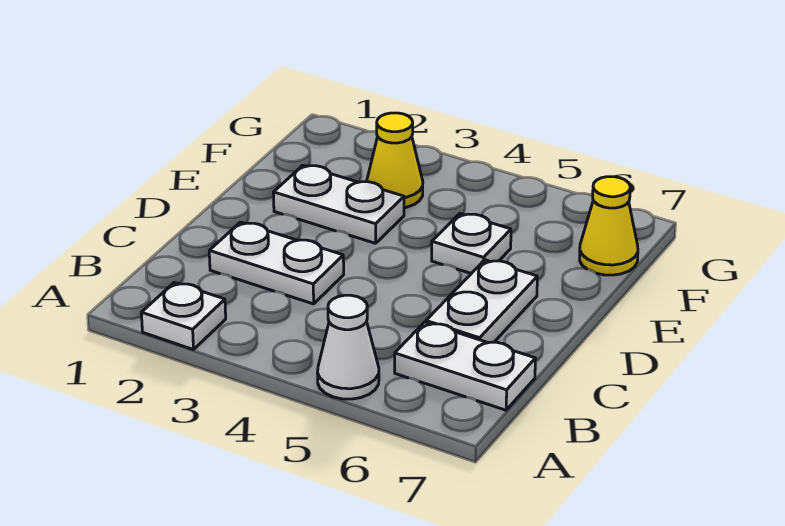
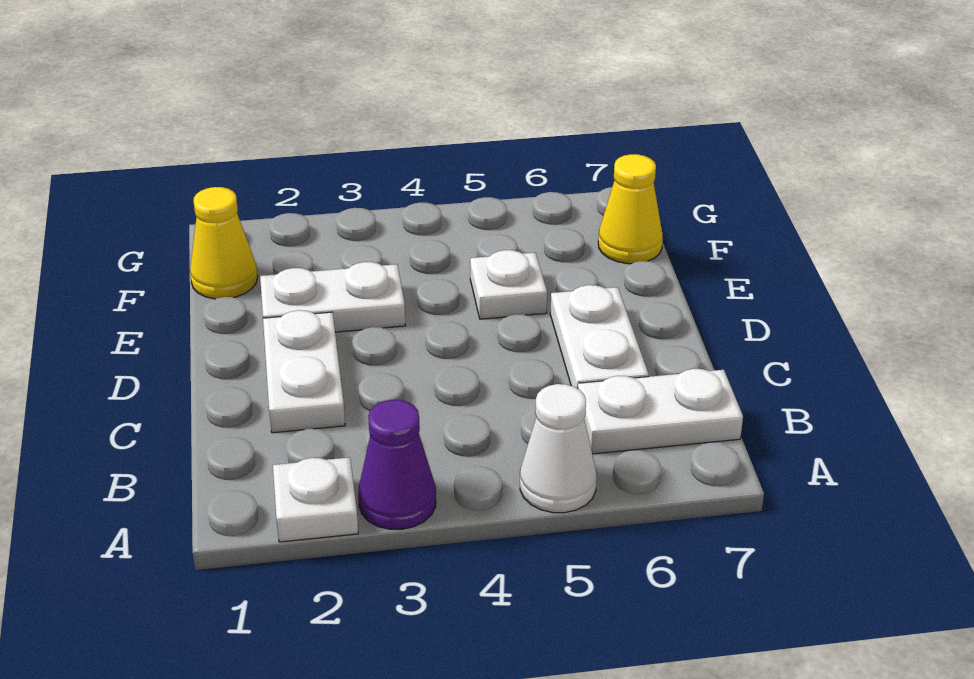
none -> purple cone A3 level 1
white plate C2:C3 level 1 -> white plate C2:D2 level 1
yellow cone F3 level 1 -> yellow cone F1 level 1

